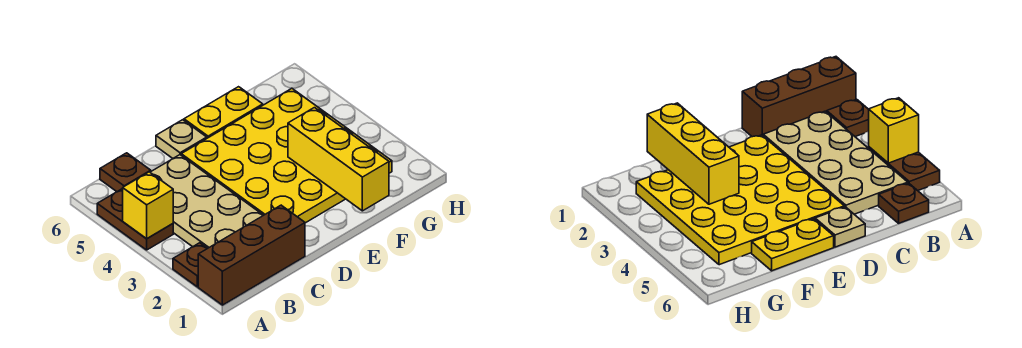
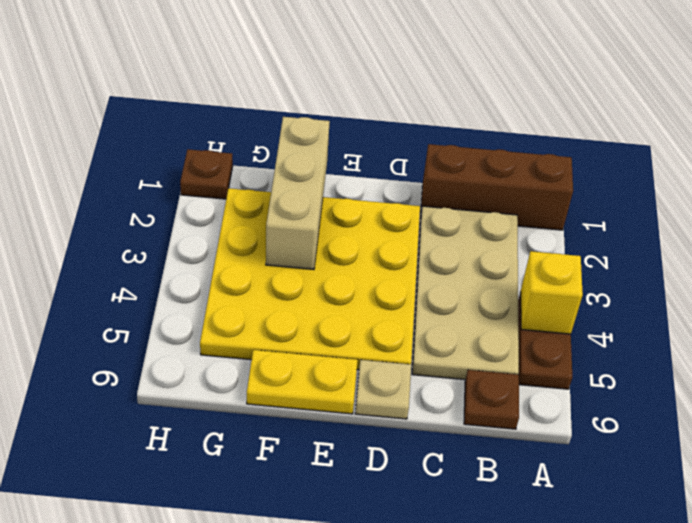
brown plate A2 level 1 -> brown plate H1 level 1
yellow brick F1:F3 level 2 -> tan brick F1:F3 level 2

